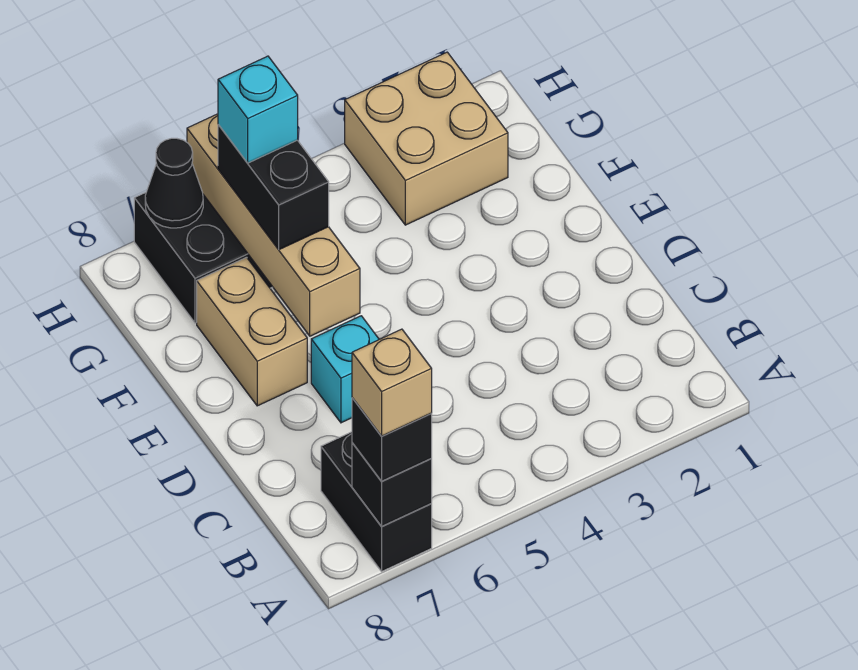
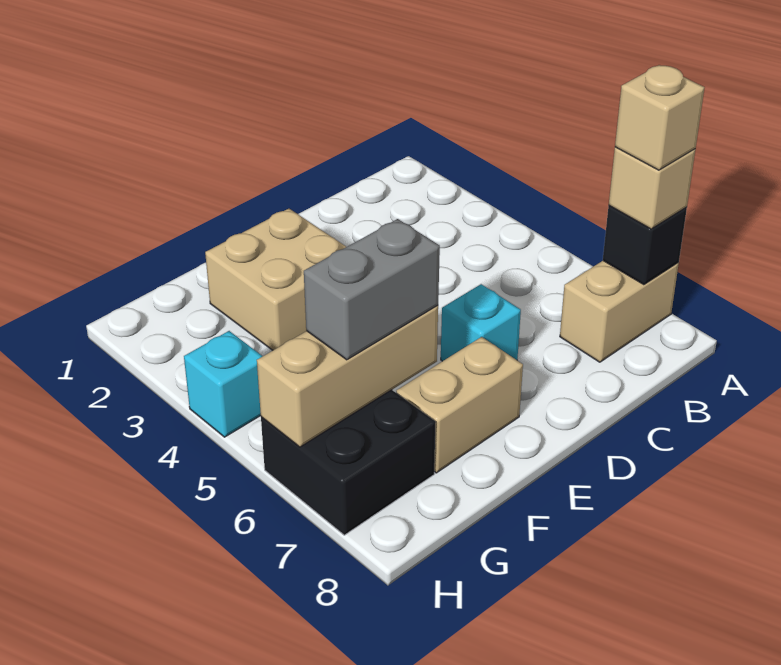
black brick A7:B7 level 1 -> tan brick A7:B7 level 1
black brick A7 level 3 -> tan brick A7 level 3
tan brick E6:H6 level 2 -> tan brick F6:H6 level 2
black brick F6:G6 level 3 -> grey brick F6:G6 level 3
tan brick G2:H3 level 1 -> tan brick E2:F3 level 1
cyan brick G6 level 4 -> cyan brick H4 level 1
black cone H7 level 2 -> none

